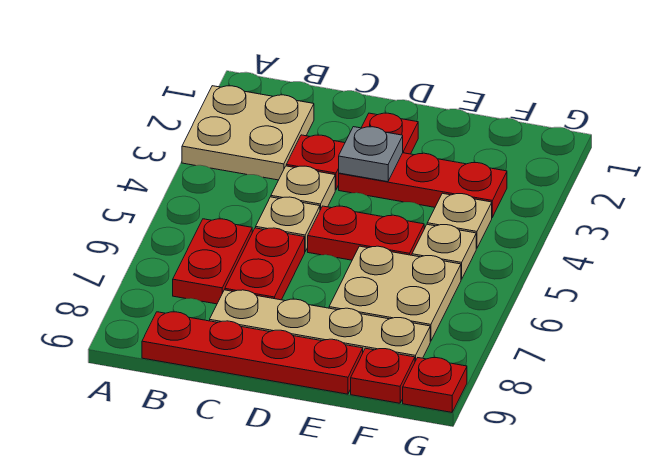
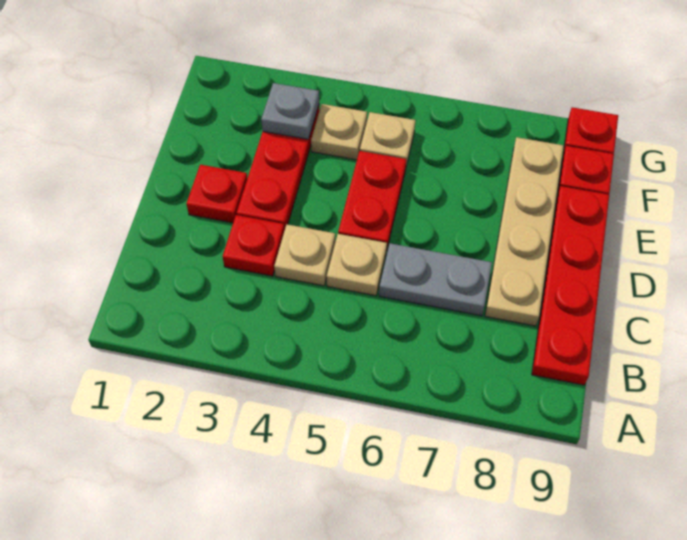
tan plate A2:B3 level 1 -> none
red plate B6:B7 level 1 -> none
red plate C6:C7 level 1 -> grey plate C6:C7 level 1
grey plate D3 level 2 -> grey plate F3 level 2
tan plate E6:F7 level 1 -> none

